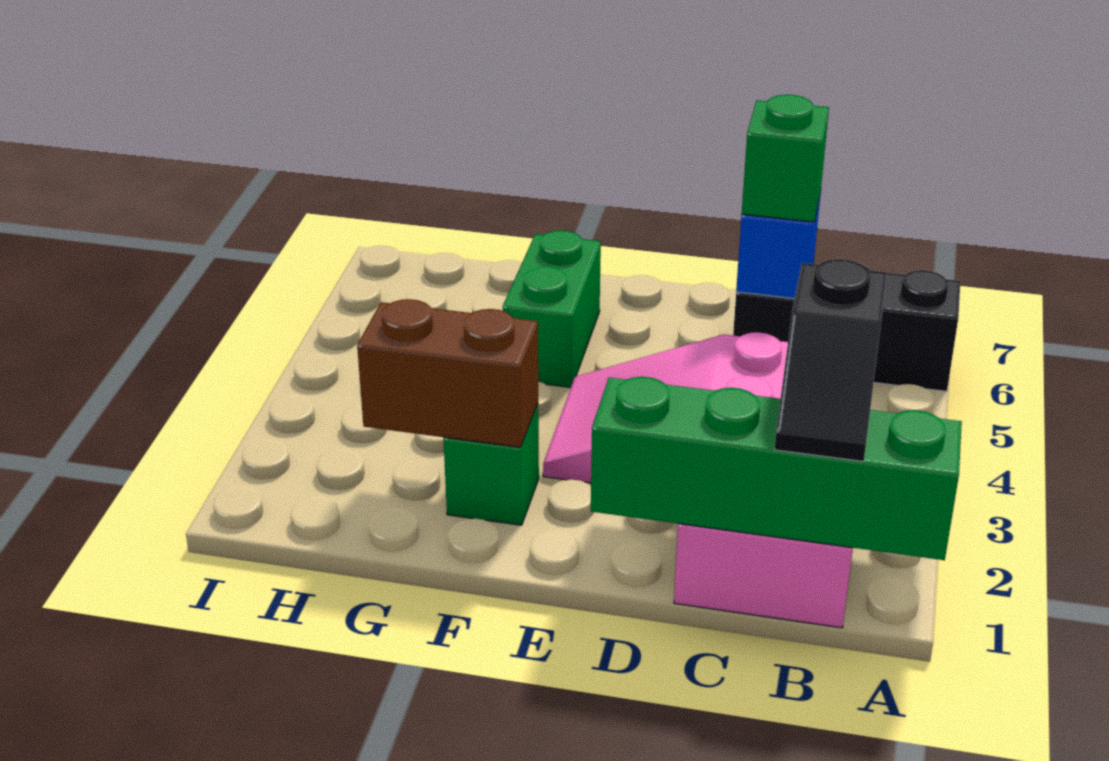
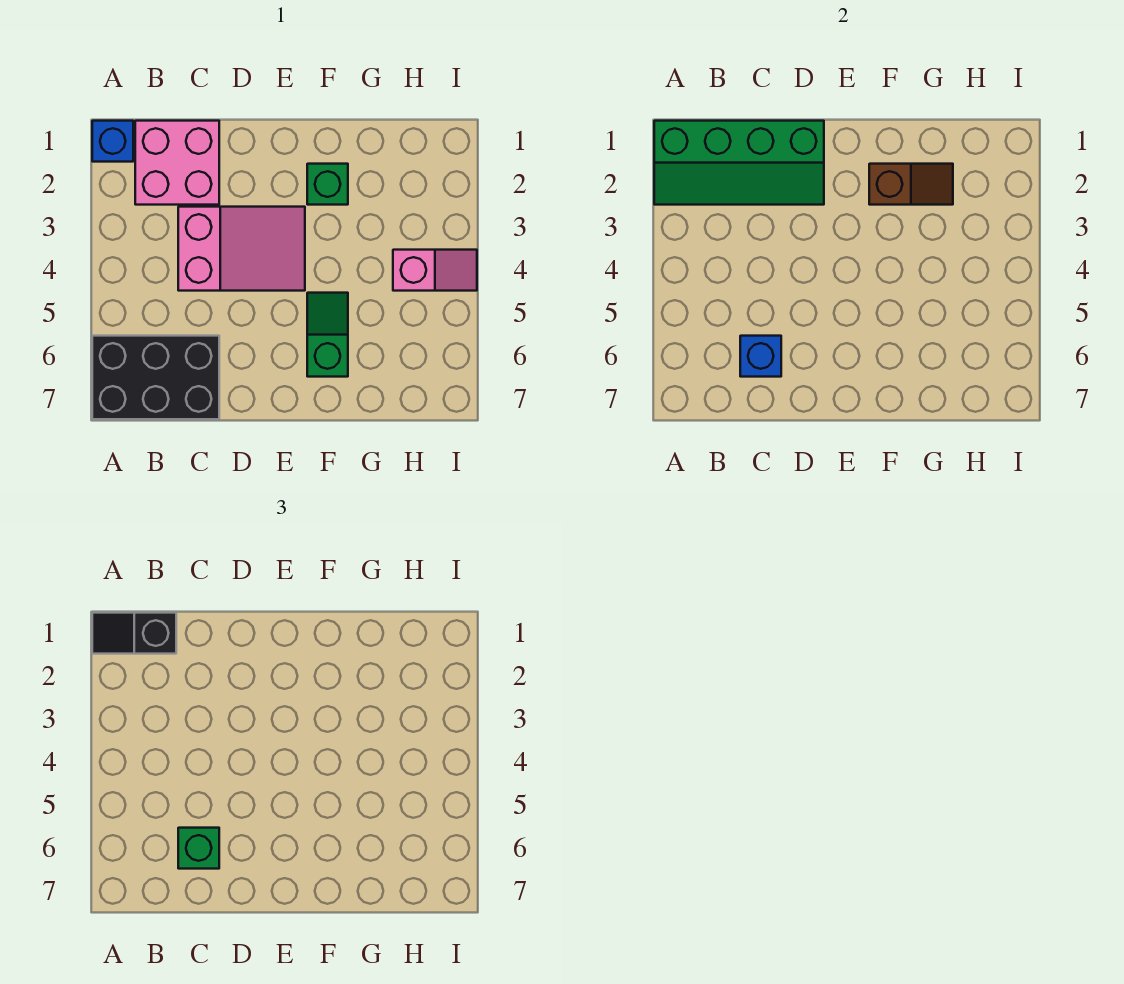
none -> blue brick A1 level 1
black brick A6:C6 level 1 -> black brick A6:C7 level 1
black slope B1:B2 level 3 top 2 -> black slope A1:B1 level 3 top B
brown brick F2:G2 level 2 -> brown slope F2:G2 level 2 top F
green brick F5:F6 level 1 -> green slope F5:F6 level 1 top 6
none -> pink slope H4:I4 level 1 top H

